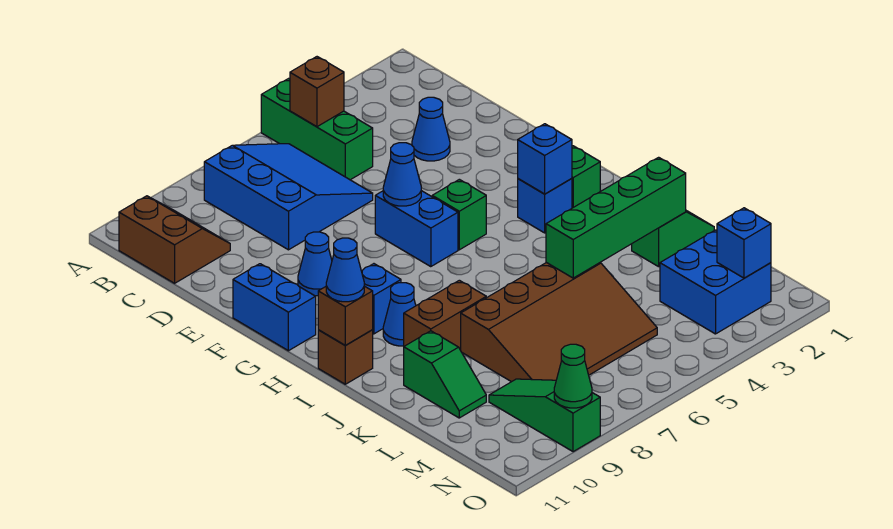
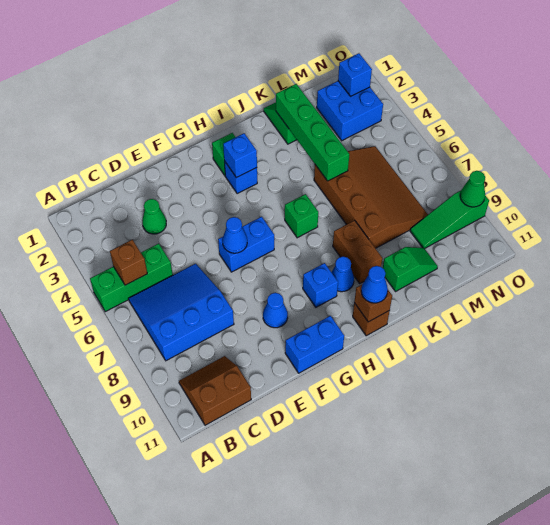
blue cone D3 level 1 -> green cone D3 level 1
green brick G5 level 1 -> green brick I6 level 1

